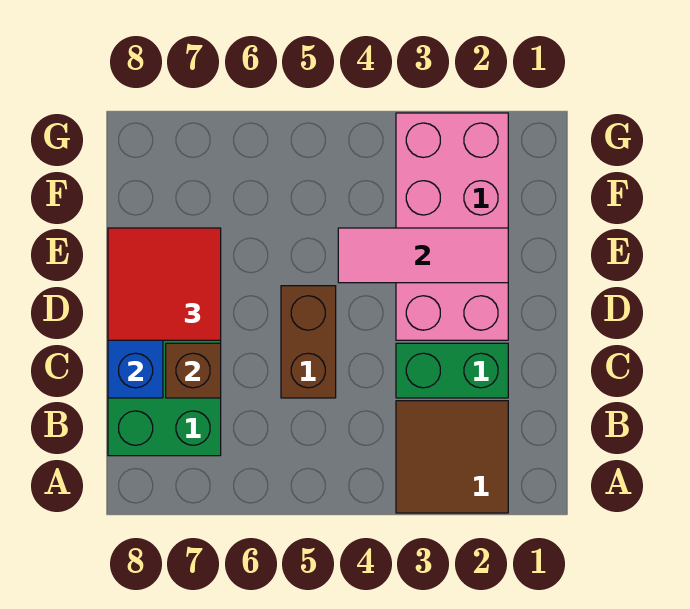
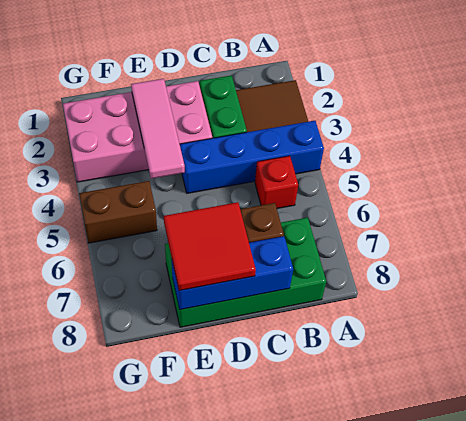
none -> blue brick A4:D4 level 1
none -> red brick B5 level 1
brown brick C5:D5 level 1 -> brown brick F5:G5 level 1

